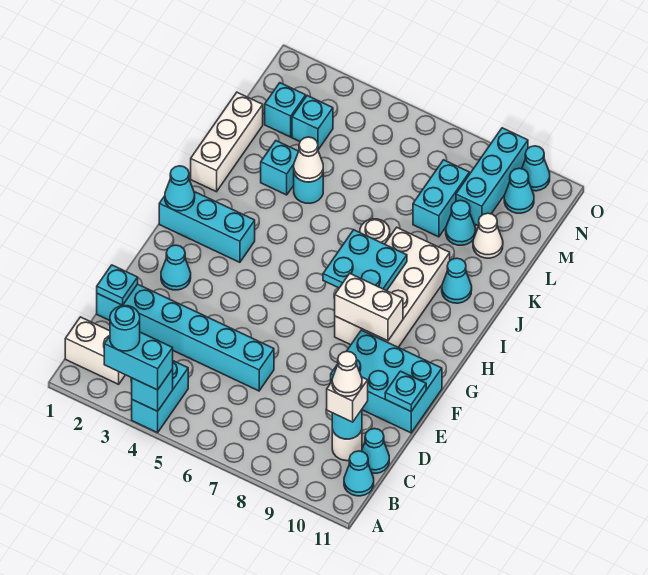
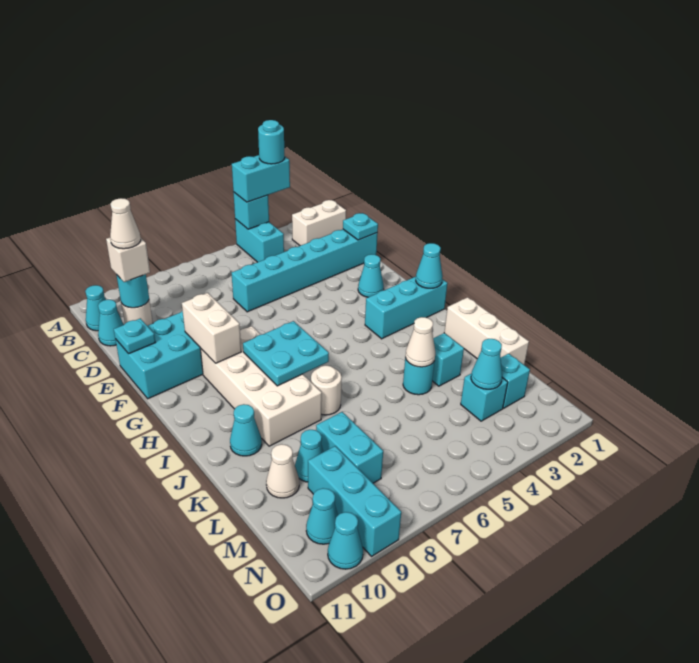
white brick G8:G9 level 2 -> white brick F9:G9 level 2
none -> cyan cone M3 level 2

